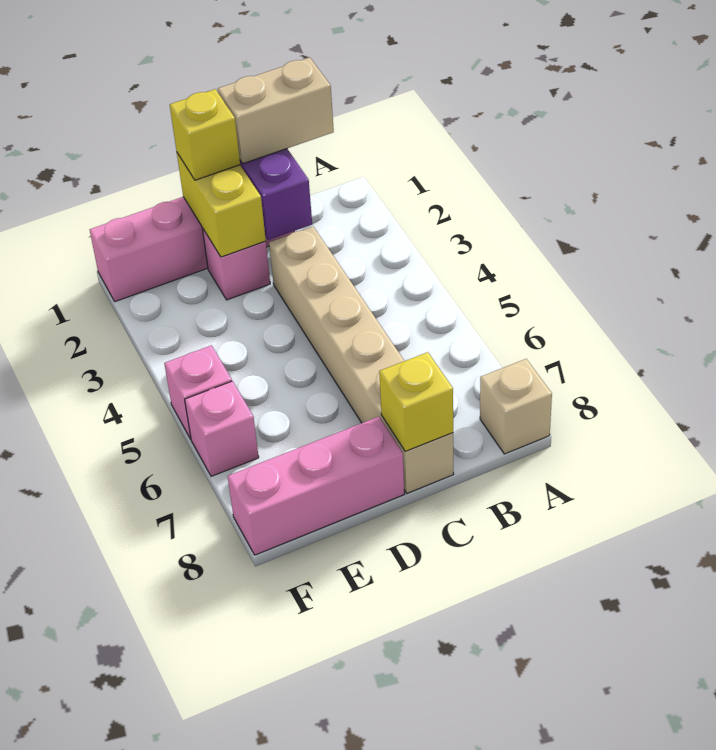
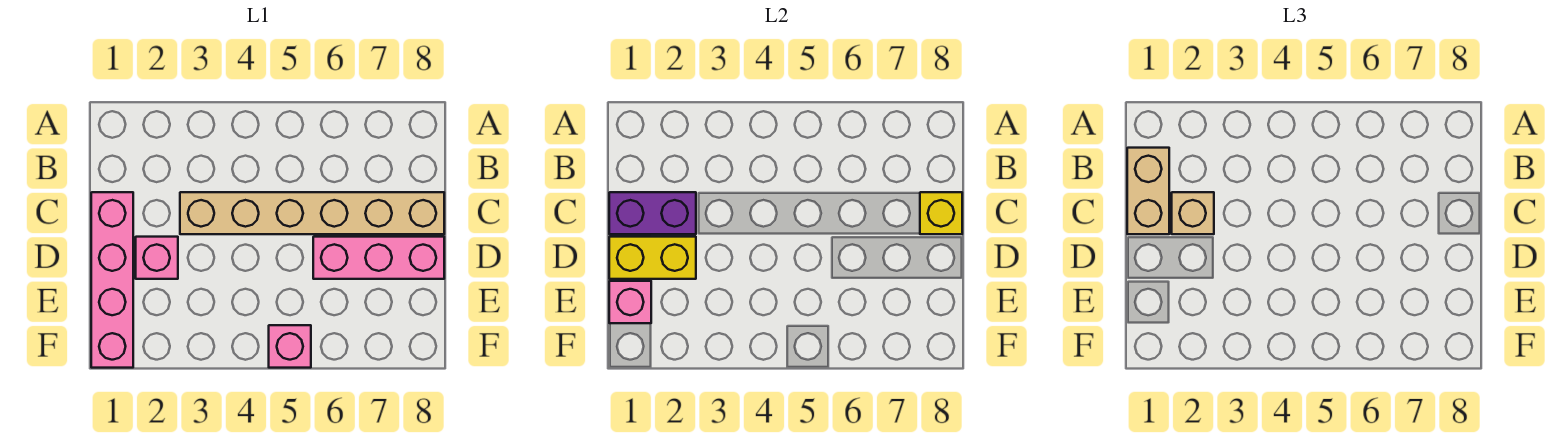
tan brick A8 level 1 -> tan brick C2 level 3
yellow brick D1 level 3 -> none
pink brick D8:F8 level 1 -> pink brick D6:D8 level 1
pink brick F6 level 1 -> pink brick E1 level 2

